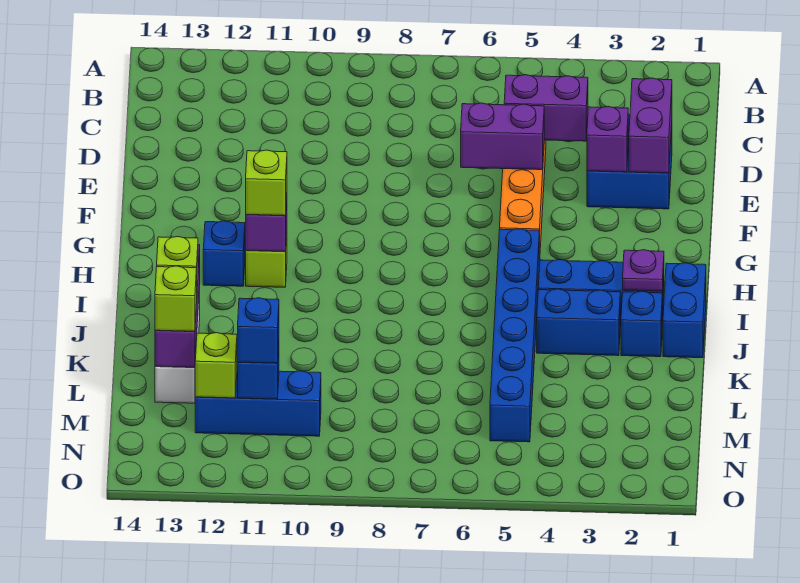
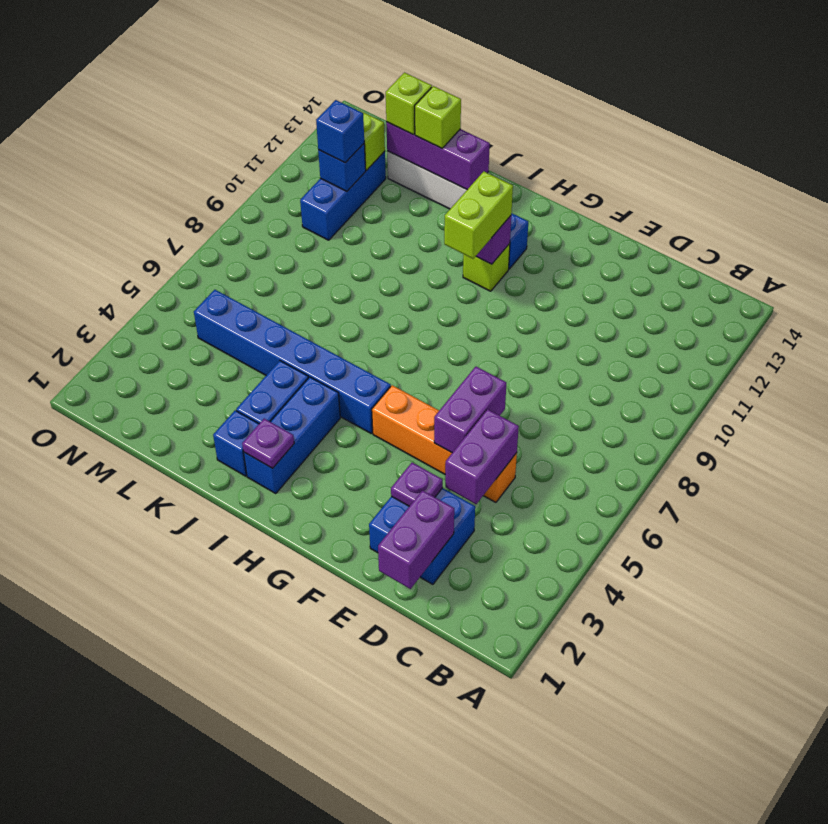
purple brick D2:E2 level 2 -> purple brick D1:D2 level 2
purple brick E3 level 2 -> purple plate E3 level 2
lime brick H11 level 3 -> lime brick H10:H11 level 3
blue brick I1:J1 level 1 -> none

